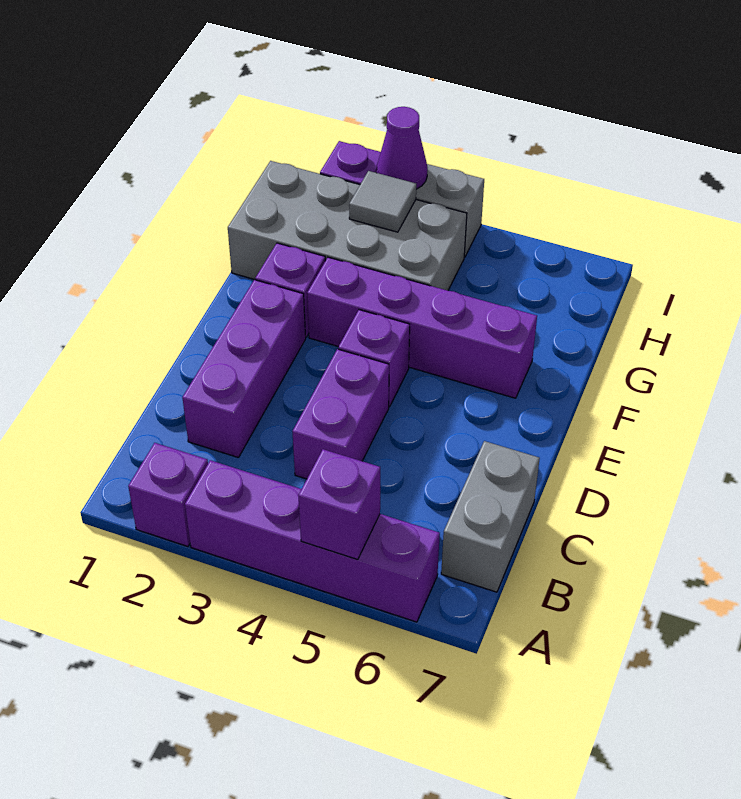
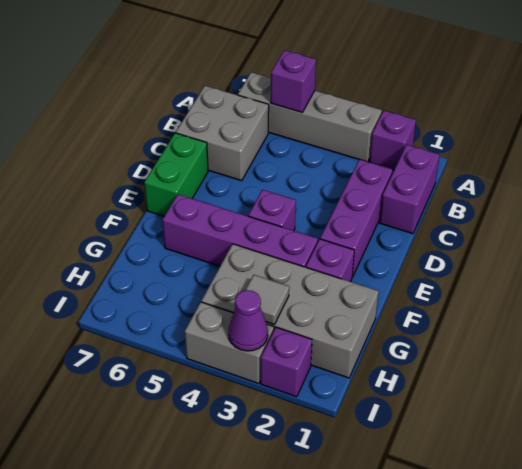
purple brick A3:A6 level 1 -> grey brick A3:A6 level 1
grey brick B7:C7 level 1 -> grey brick B6:C7 level 1
purple brick C4:D4 level 1 -> purple brick B1:C1 level 1
none -> green brick D7:E7 level 1

